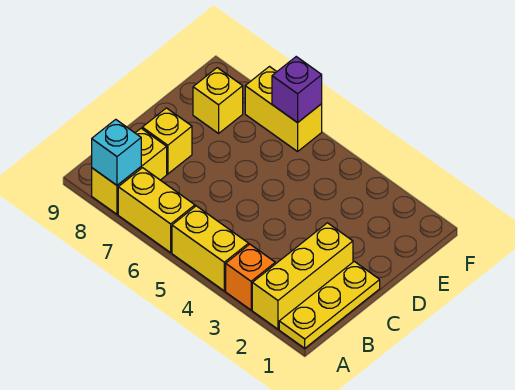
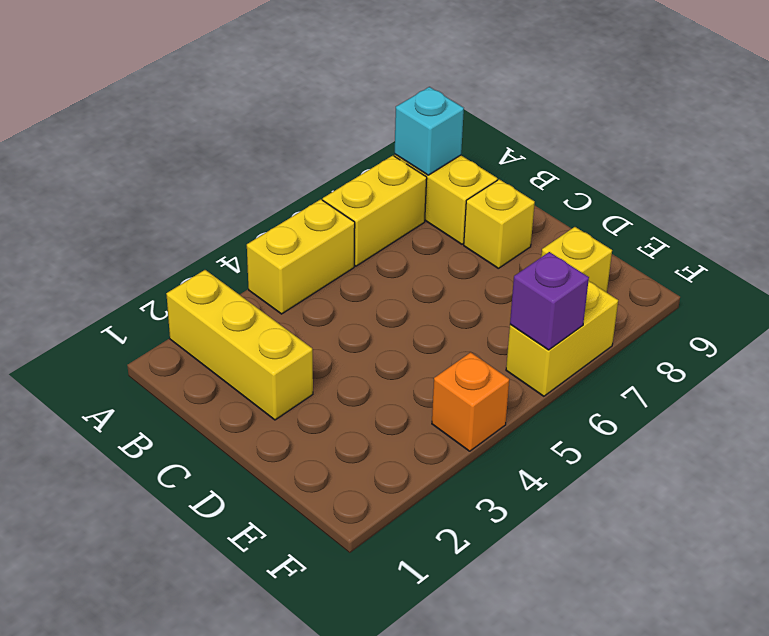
yellow plate A1:C1 level 1 -> none
orange brick A3 level 1 -> orange brick F4 level 1

